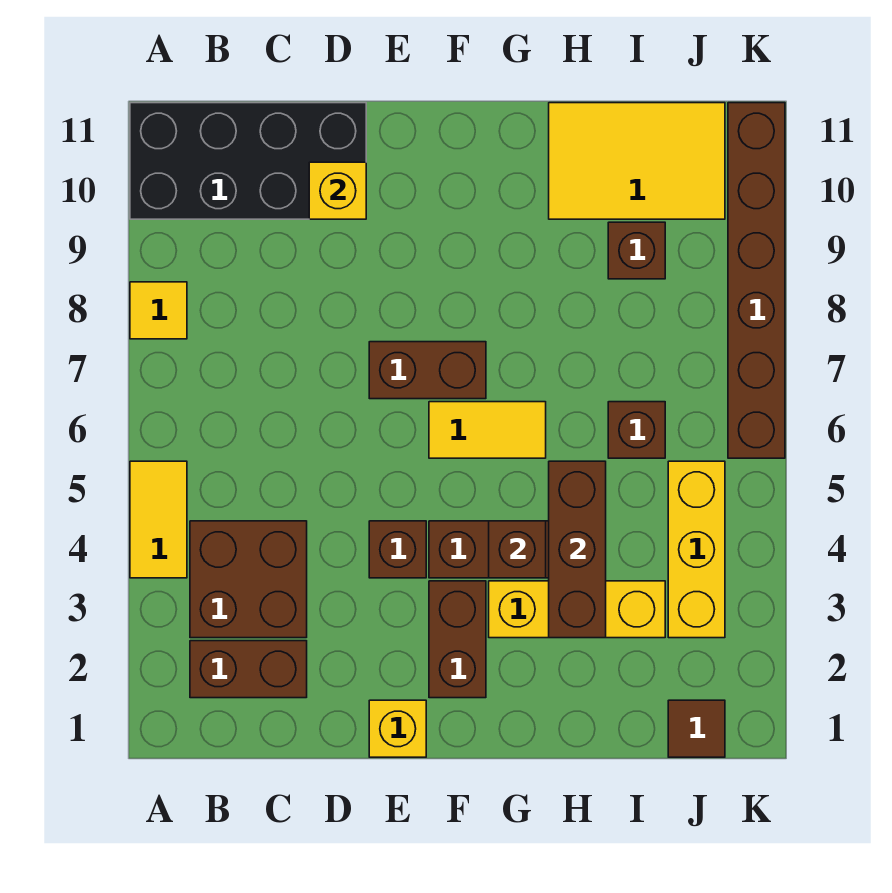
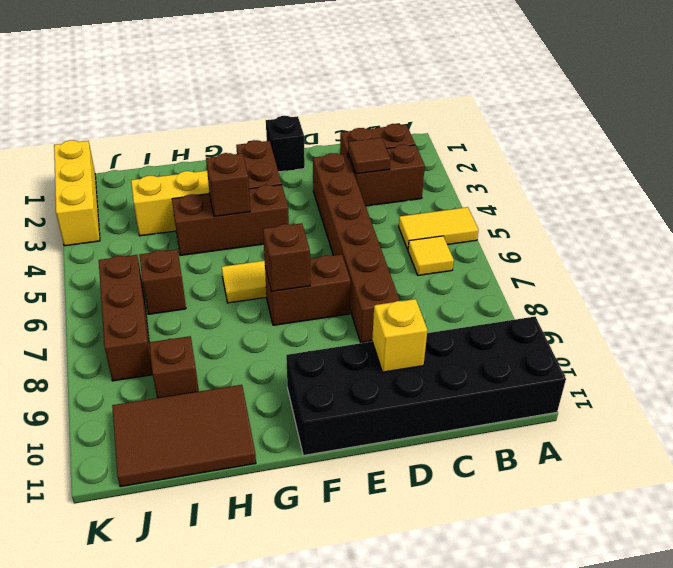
yellow tile A4:A5 level 1 -> yellow tile A5:B5 level 1
yellow tile A8 level 1 -> yellow tile B6 level 1
black brick A10:D11 level 1 -> black brick A10:F11 level 1
brown brick B3:C4 level 1 -> brown brick B3:C3 level 1
yellow brick E1 level 1 -> black brick E1 level 1
brown brick E4 level 1 -> brown brick F7 level 2
brown brick H3:H5 level 2 -> brown brick J6:J8 level 1
yellow tile H10:J11 level 1 -> brown tile H10:J11 level 1
brown tile J1 level 1 -> brown tile C3 level 2
yellow brick J3:J5 level 1 -> yellow brick K1:K3 level 1
brown brick K6:K11 level 1 -> brown brick D3:D8 level 1

